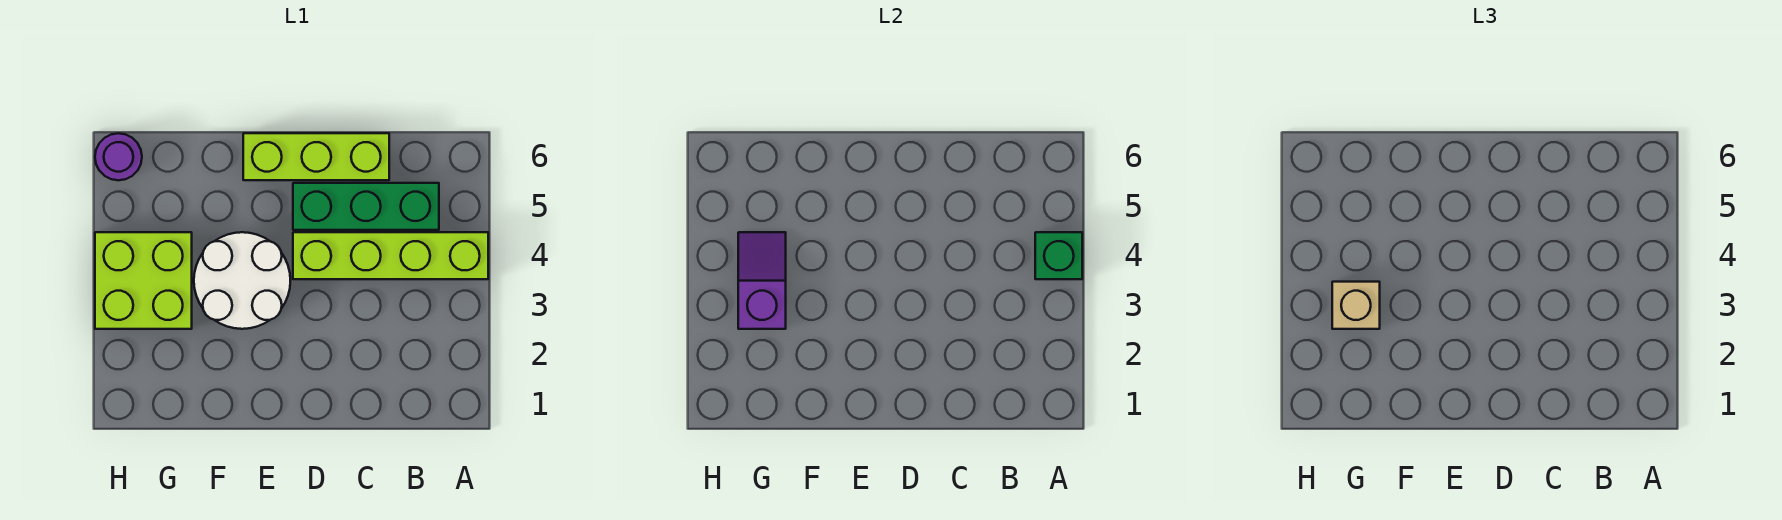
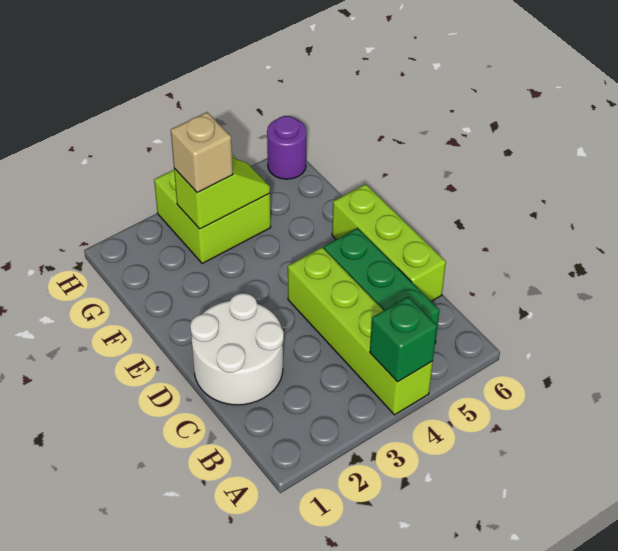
white round brick E3:F4 level 1 -> white round brick C1:D2 level 1
purple slope G3:G4 level 2 top 3 -> lime slope G3:G4 level 2 top 3

